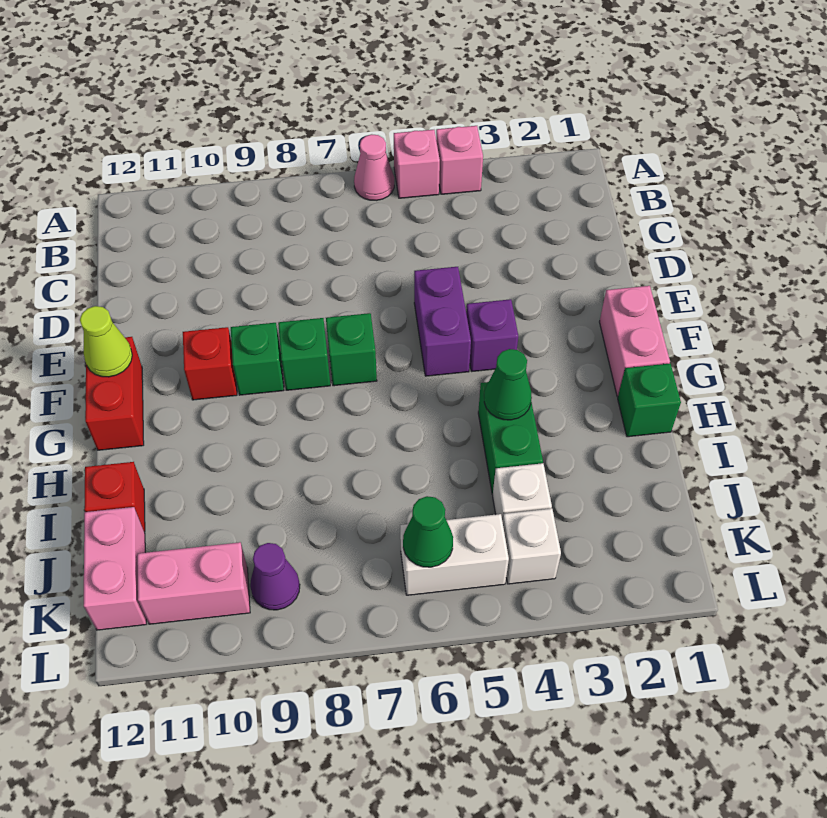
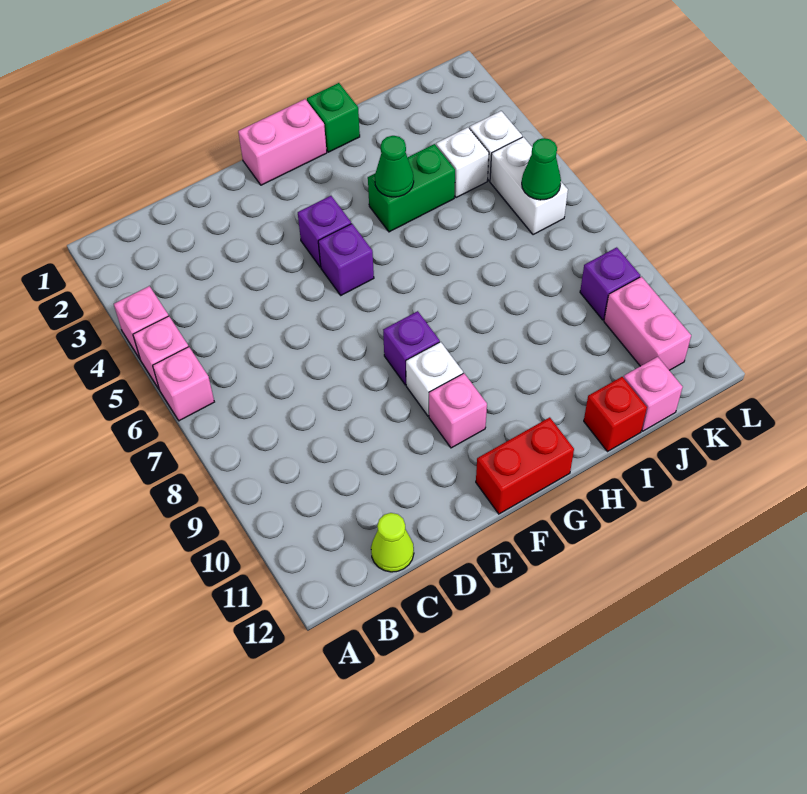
pink cone A6 level 1 -> pink brick A6 level 1
purple brick E5:F5 level 1 -> purple brick F5 level 1
green brick F7 level 1 -> none
green brick F8 level 1 -> purple brick F8 level 1
green brick F9 level 1 -> white brick F9 level 1
red brick F10 level 1 -> pink brick F10 level 1
lime cone F12 level 2 -> lime cone C12 level 1
pink brick J12:K12 level 1 -> pink brick J12 level 1
purple cone K9 level 1 -> purple brick K9 level 1

